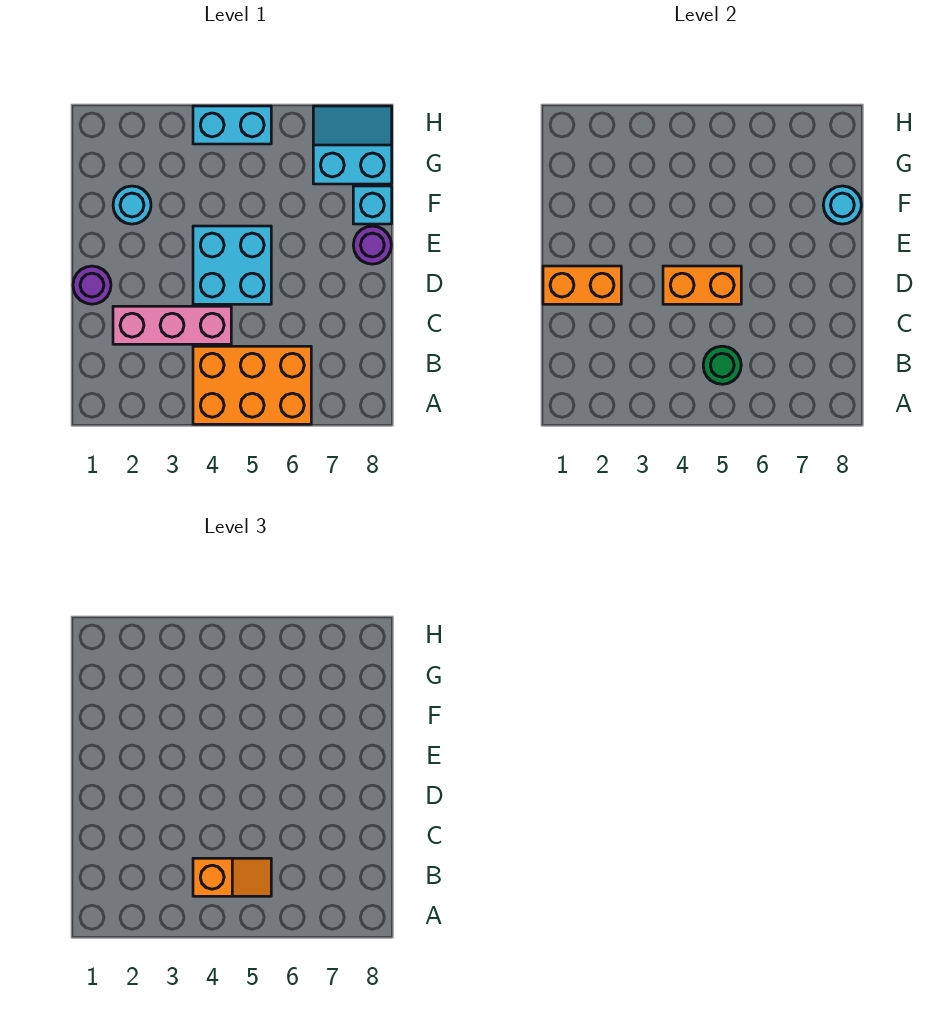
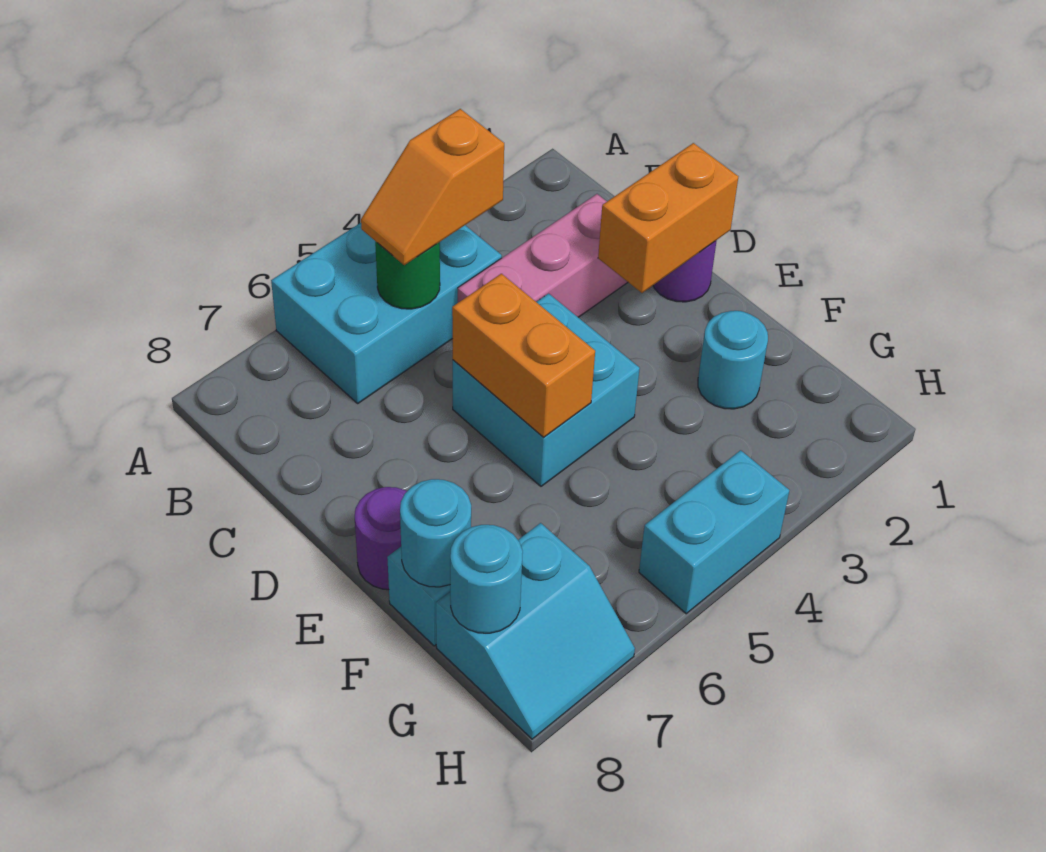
orange brick A4:B6 level 1 -> cyan brick A4:B6 level 1
orange brick D4:D5 level 2 -> orange brick D5:E5 level 2
none -> cyan round brick G8 level 2

